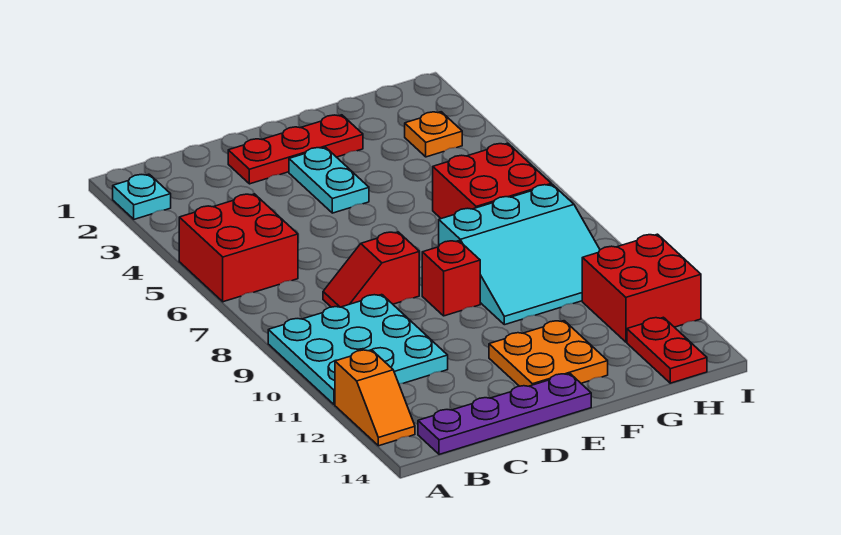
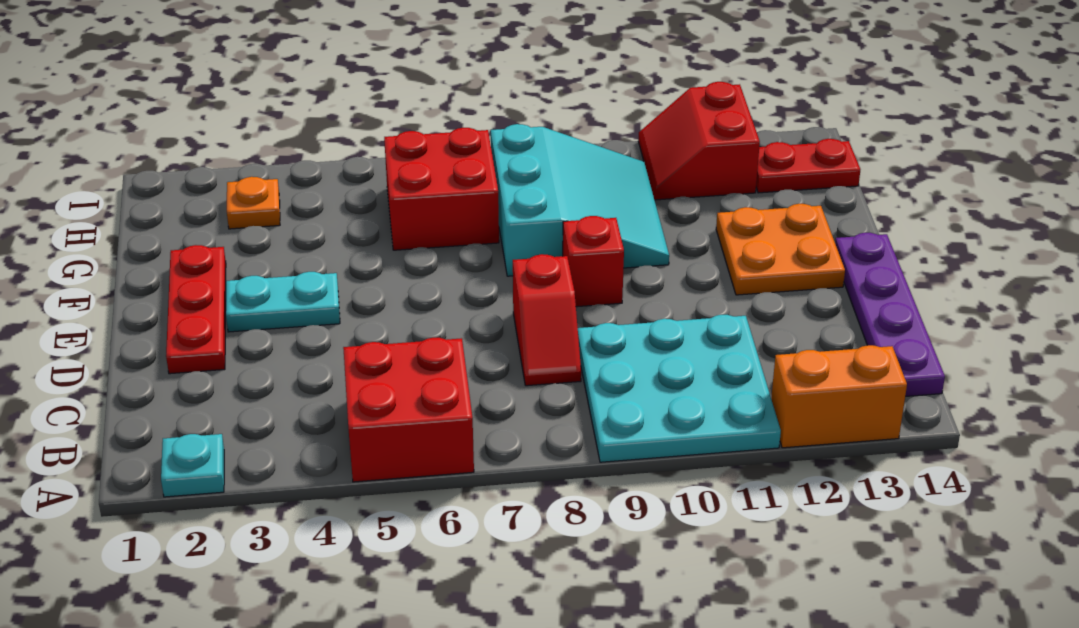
orange slope A12:A13 level 1 top 12 -> orange brick A12:A13 level 1
red brick H11:I12 level 1 -> red slope H11:I12 level 1 top 12

